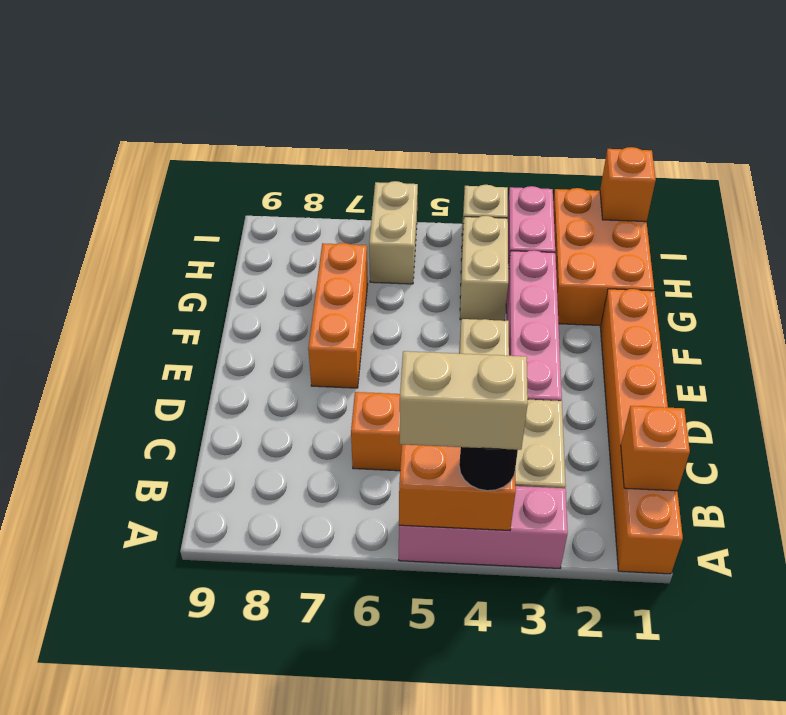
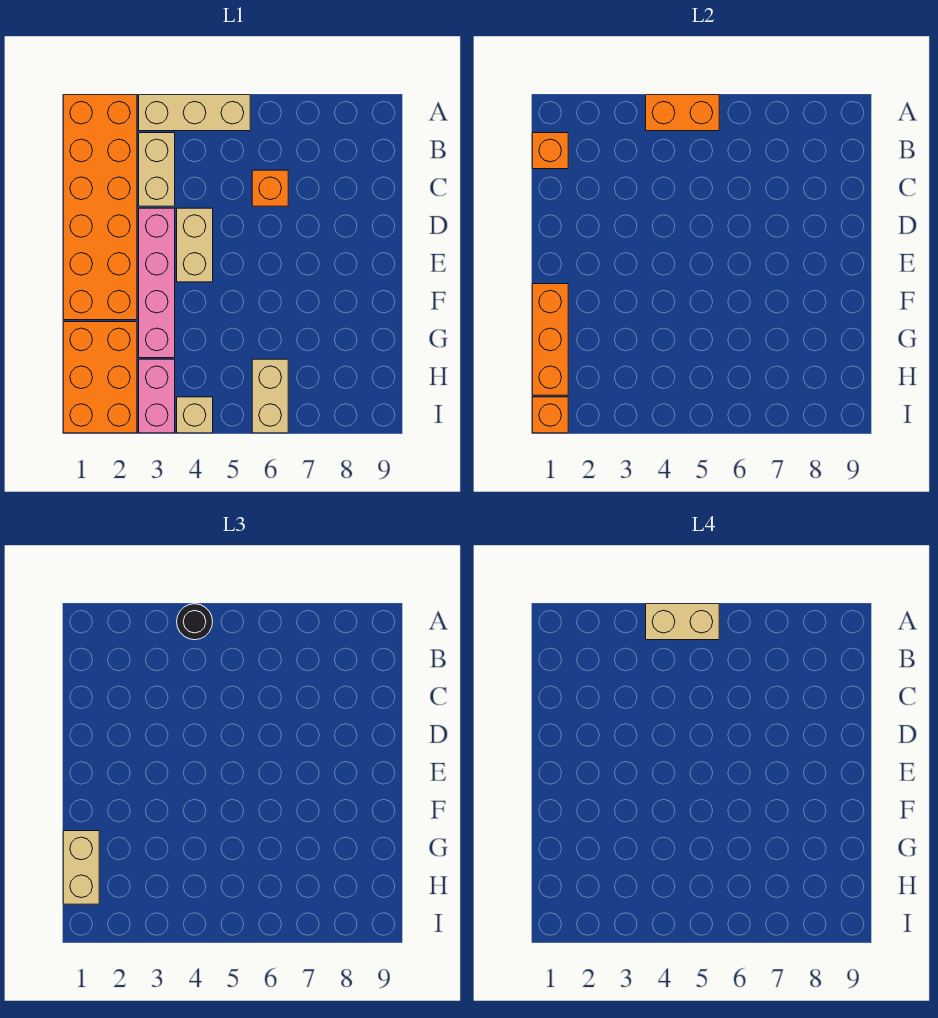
orange brick A1:F1 level 1 -> orange brick A1:F2 level 1
pink brick A3:A5 level 1 -> tan brick A3:A5 level 1
orange brick E7:G7 level 1 -> orange brick F1:H1 level 2
tan brick G4:H4 level 1 -> tan brick G1:H1 level 3

